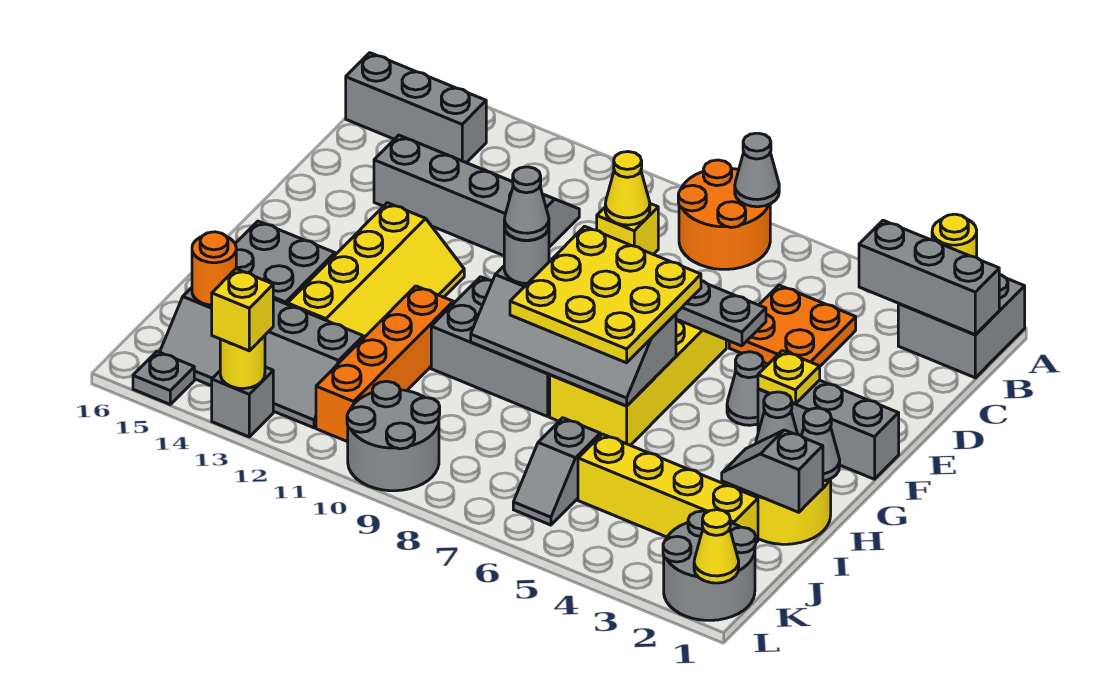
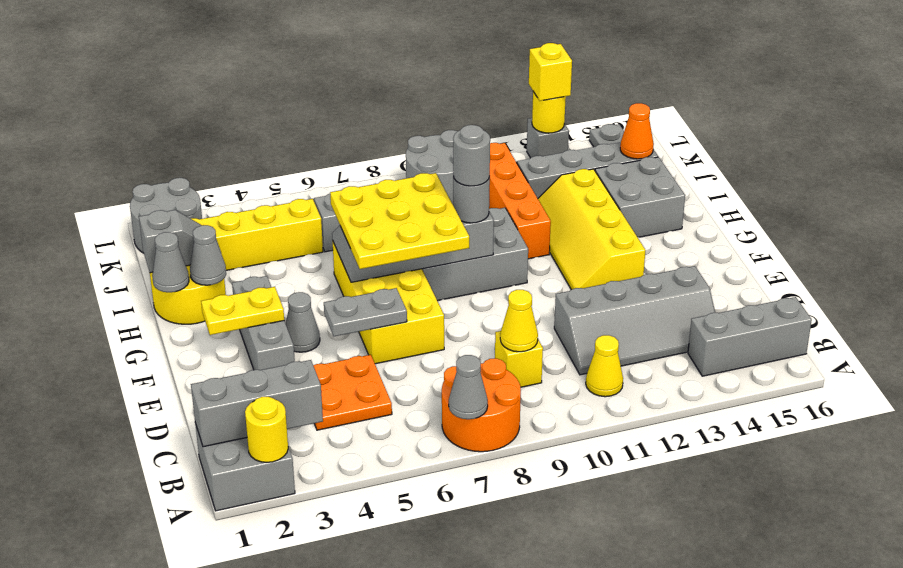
grey brick F1:F3 level 1 -> grey brick E3:G3 level 1
yellow plate F3 level 2 -> yellow plate F2:F3 level 2
grey cone G9 level 4 -> grey round brick G9 level 4
orange round brick J15 level 2 -> orange cone J15 level 2
yellow cone L1 level 2 -> yellow cone B11 level 1

